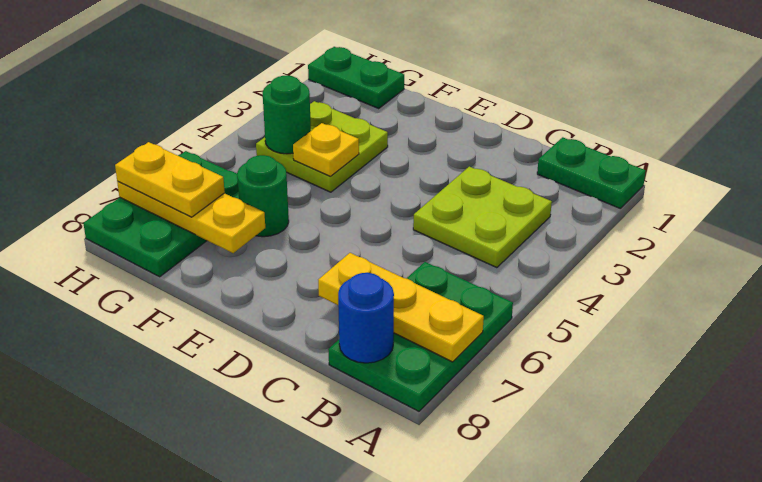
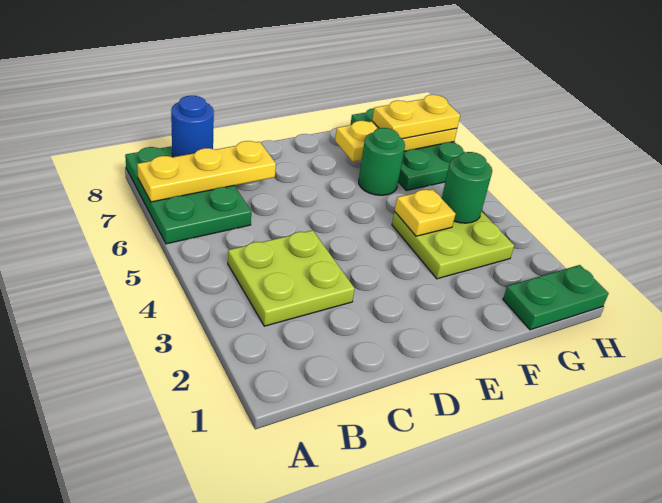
green plate A1:B1 level 1 -> none

